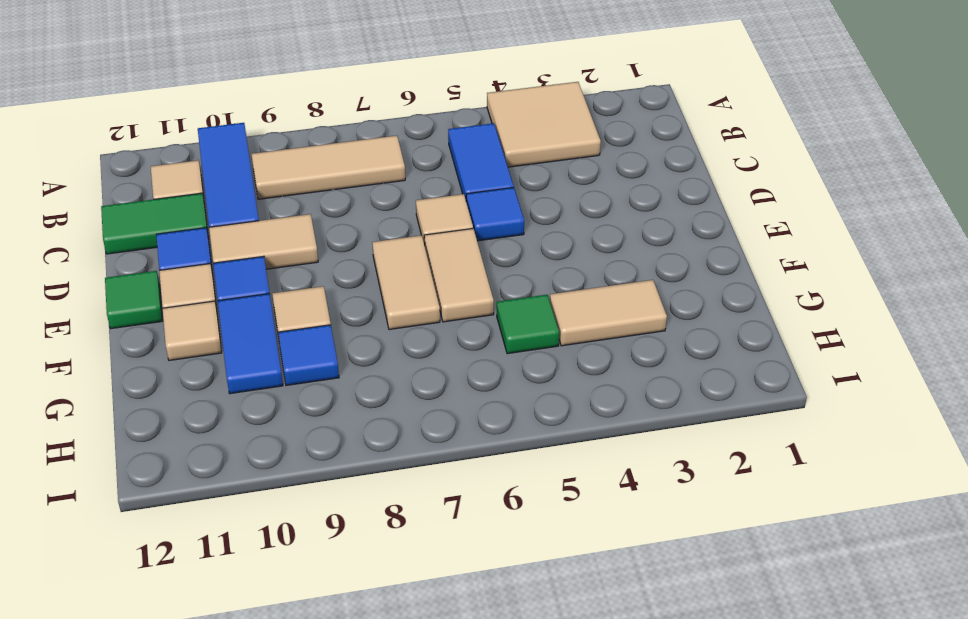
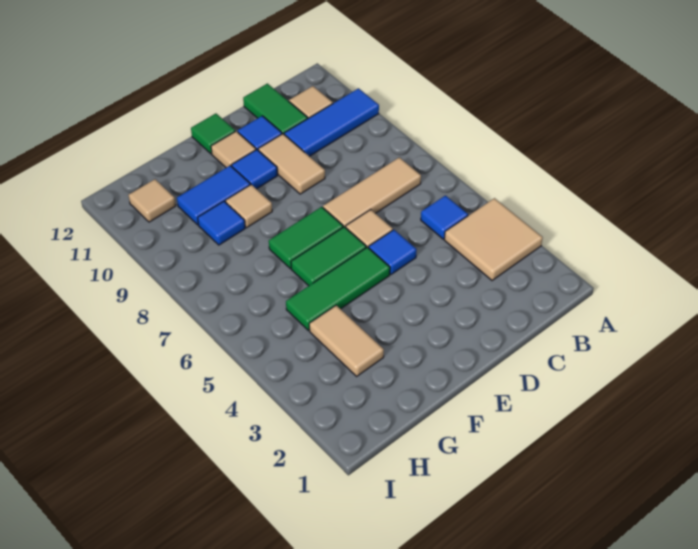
blue tile B5:C5 level 1 -> blue tile B5 level 1
tan tile B7:B9 level 1 -> tan tile B7:D7 level 1
tan tile E6:F6 level 1 -> green tile E6:F6 level 1
tan tile E7:F7 level 1 -> green tile E7:F7 level 1
tan tile F11 level 1 -> tan tile H11 level 1
green tile G5 level 1 -> green tile E5:G5 level 1

